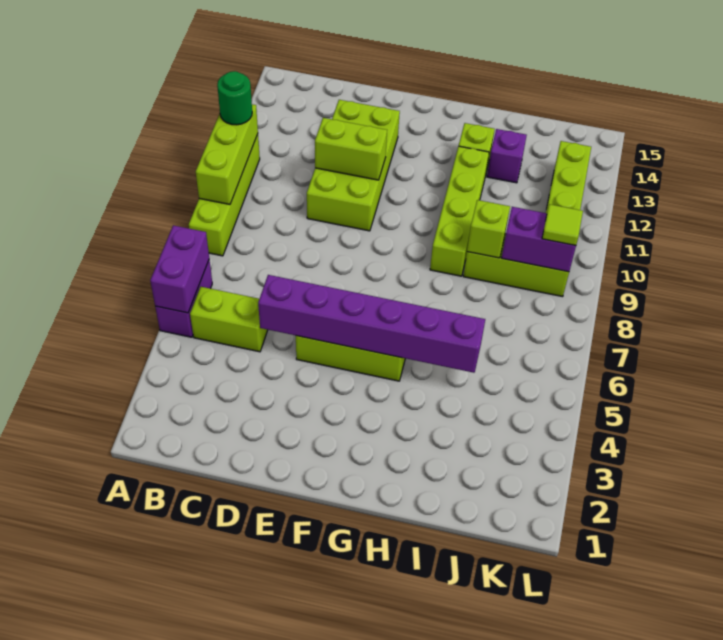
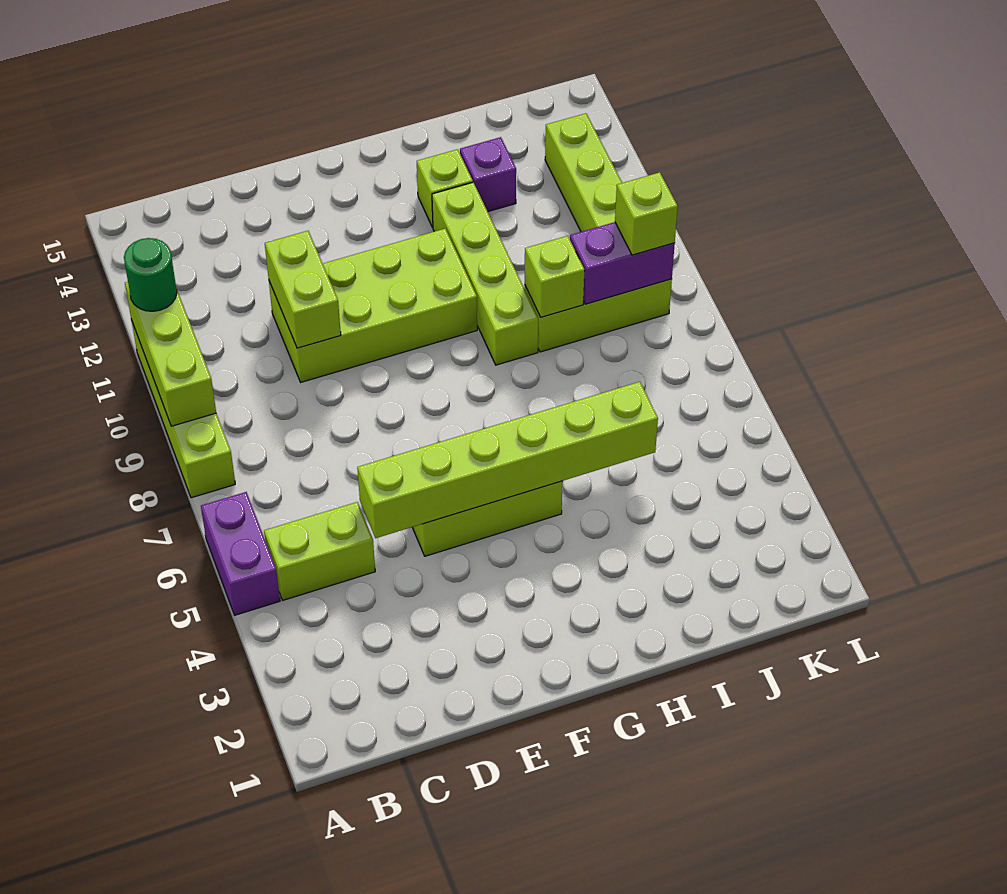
purple brick A5:A6 level 2 -> none
purple brick D5:I5 level 2 -> lime brick D5:I5 level 2
lime brick D10:E13 level 1 -> lime brick D10:G11 level 1
lime brick D11:E11 level 2 -> lime brick D10:D11 level 2
lime tile K9 level 3 -> lime brick K9 level 3

